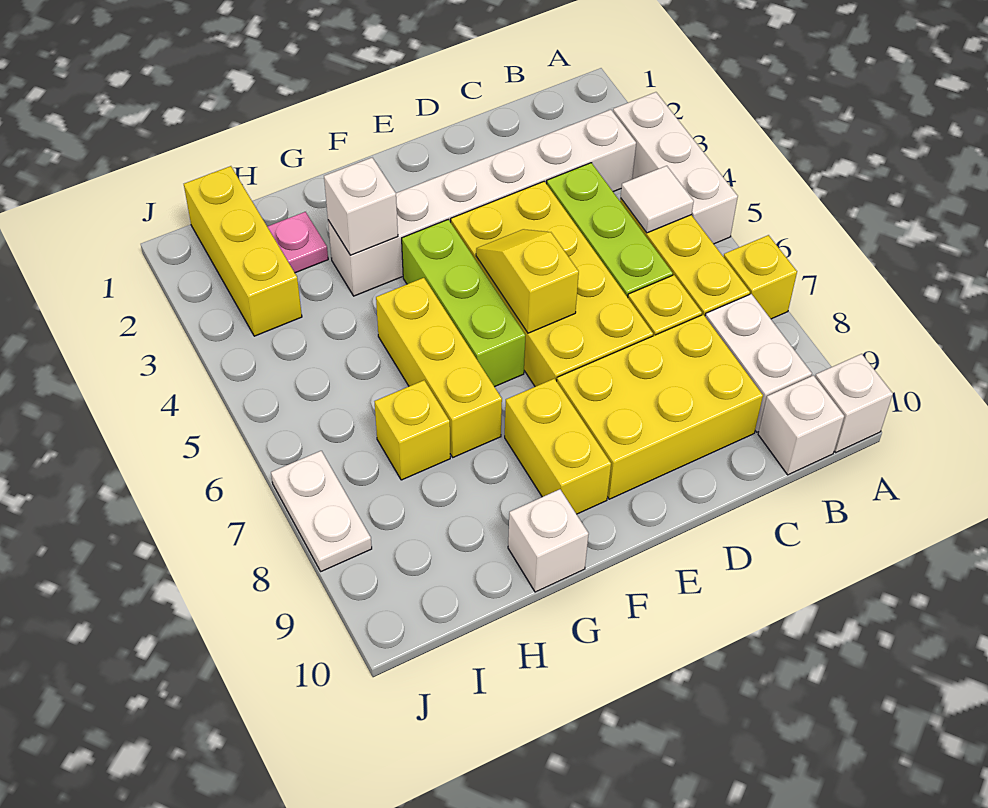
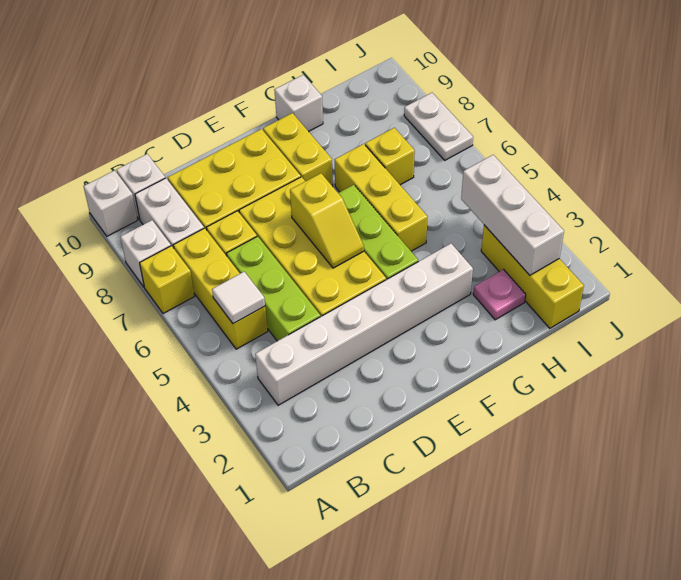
white brick A3:A5 level 1 -> white brick I2:I4 level 2
white brick G3 level 2 -> white brick A8 level 1

